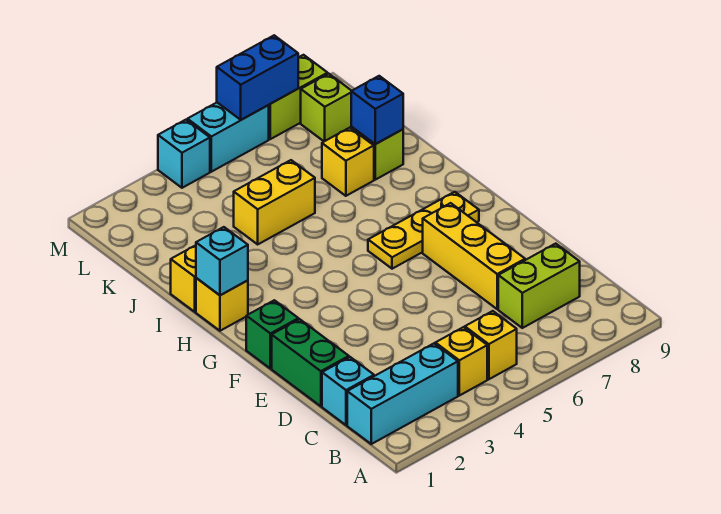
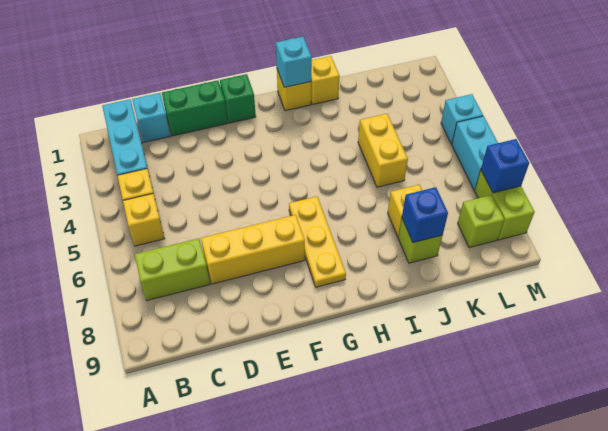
lime brick C7:C8 level 1 -> lime brick B7:C7 level 1
blue brick M6:M7 level 2 -> blue brick M7 level 2

